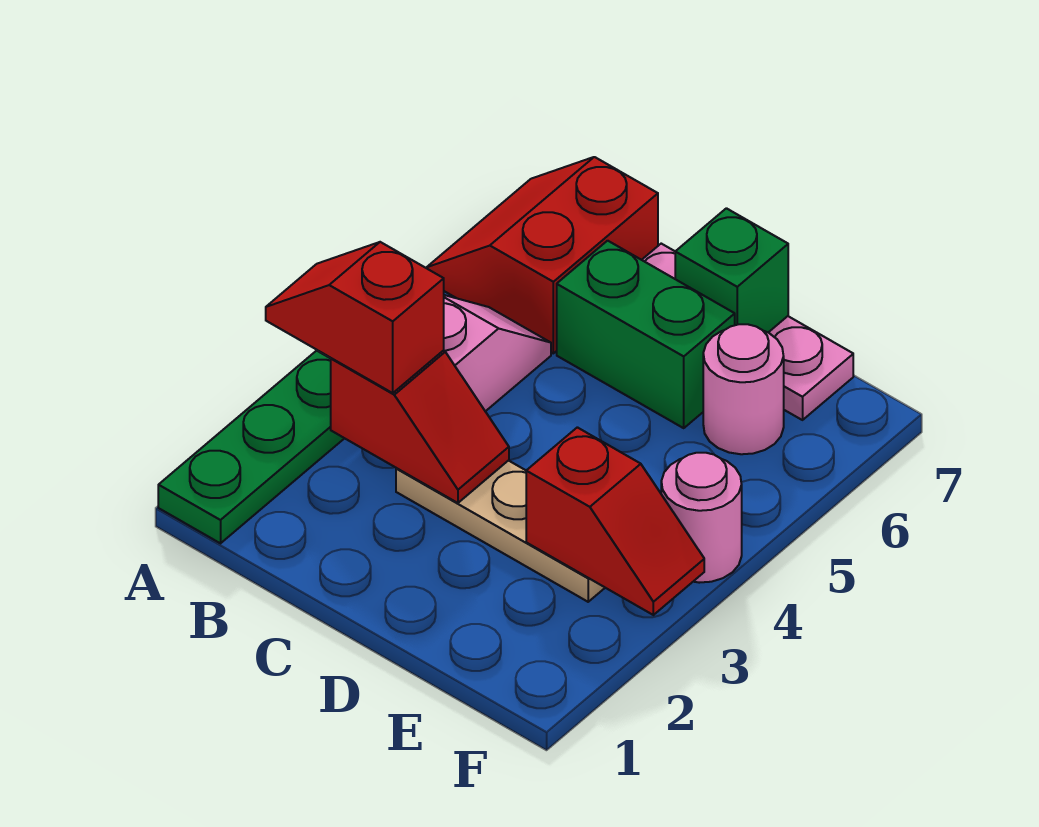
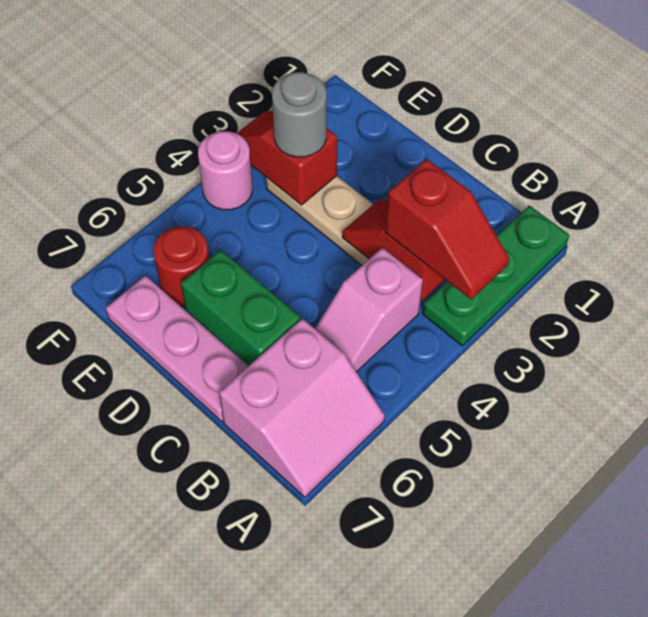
red slope A6:B7 level 1 top B -> pink slope A6:B7 level 1 top B
green brick D7 level 2 -> none
none -> grey round brick E3 level 3
pink round brick E6 level 1 -> red round brick E6 level 1

